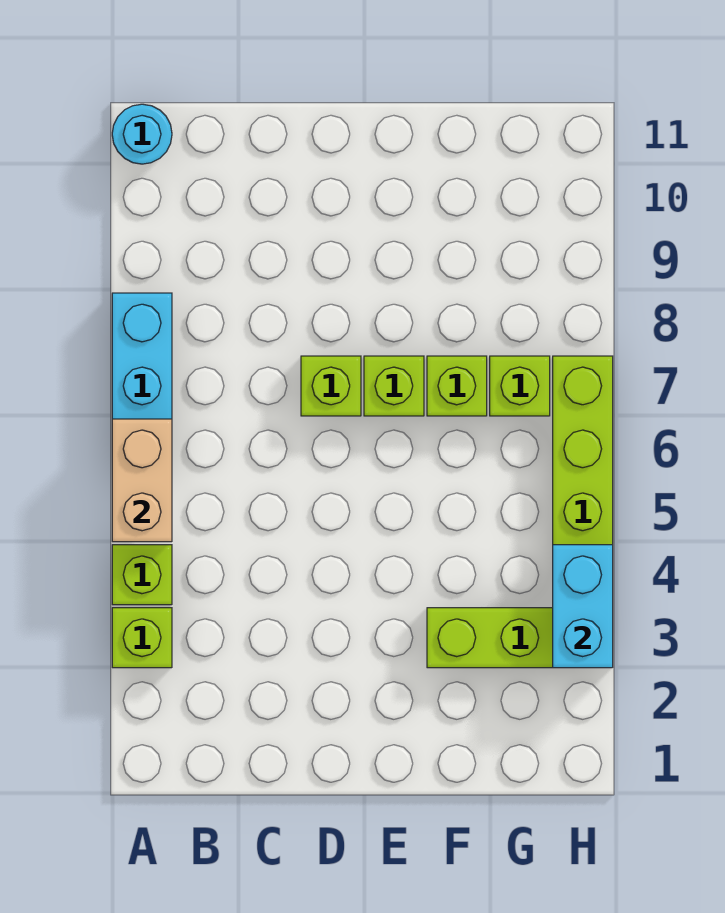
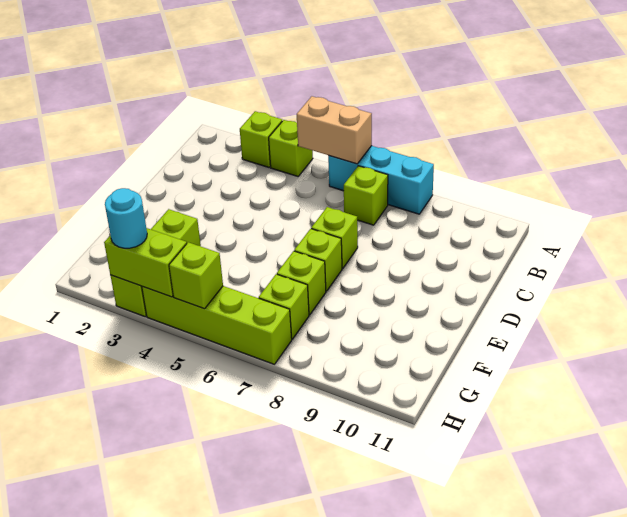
cyan round brick A11 level 1 -> cyan round brick H3 level 3
none -> lime brick B7 level 1
cyan brick H3:H4 level 2 -> lime brick H3:H4 level 2
none -> lime brick H5 level 2

